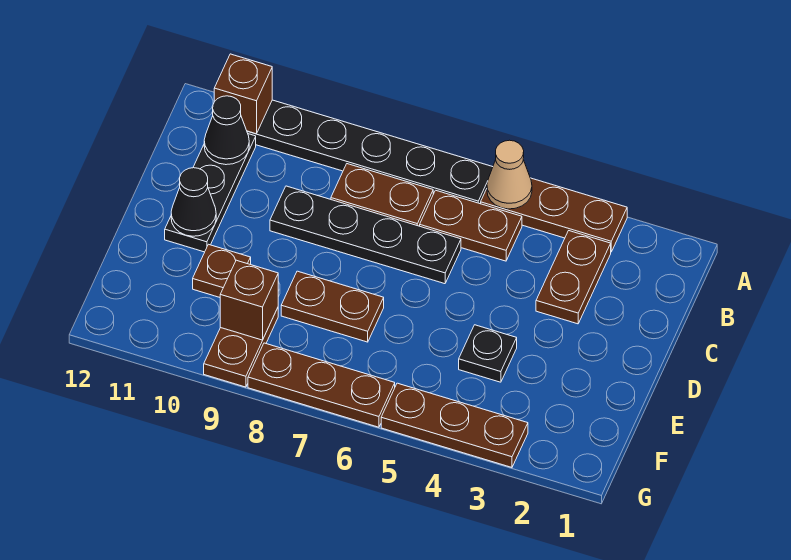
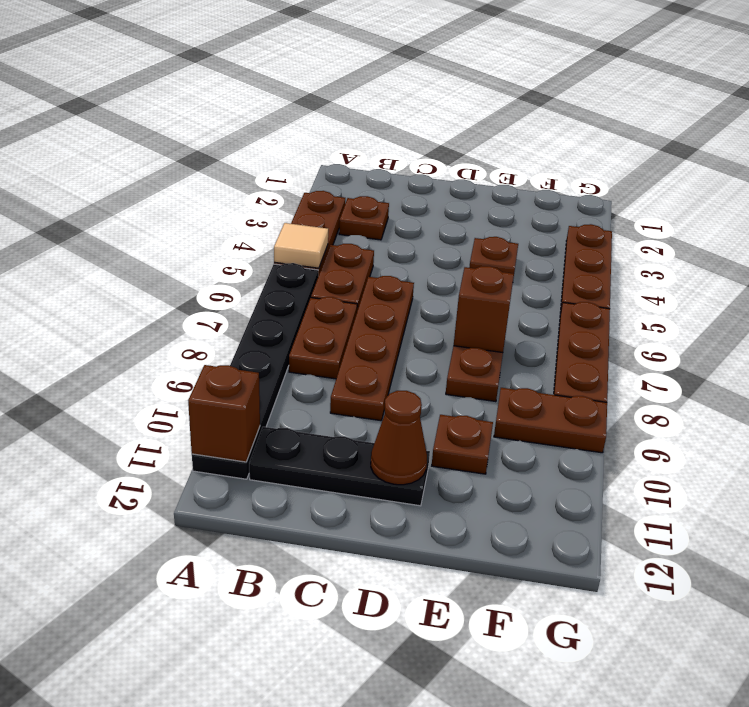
tan cone A5 level 2 -> tan tile A5 level 2
brown plate B3:C3 level 1 -> brown plate B3 level 1
black cone B11 level 2 -> none
black plate C6:C9 level 1 -> brown plate C6:C9 level 1
black cone D11 level 2 -> brown cone D11 level 2
black plate E4 level 1 -> brown plate E4 level 1
brown brick F9 level 2 -> brown brick E7 level 2

